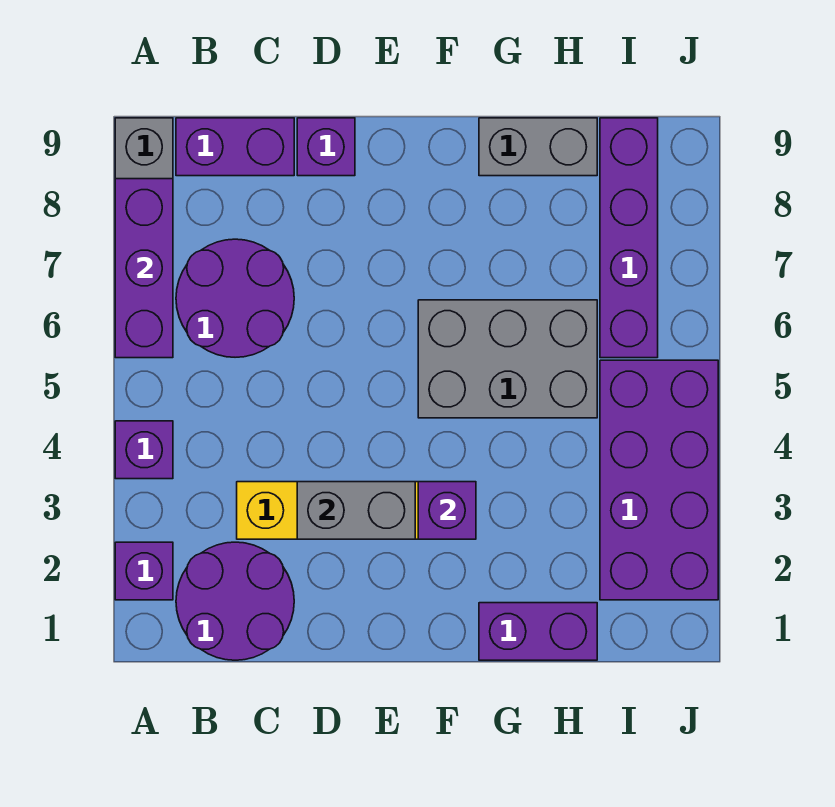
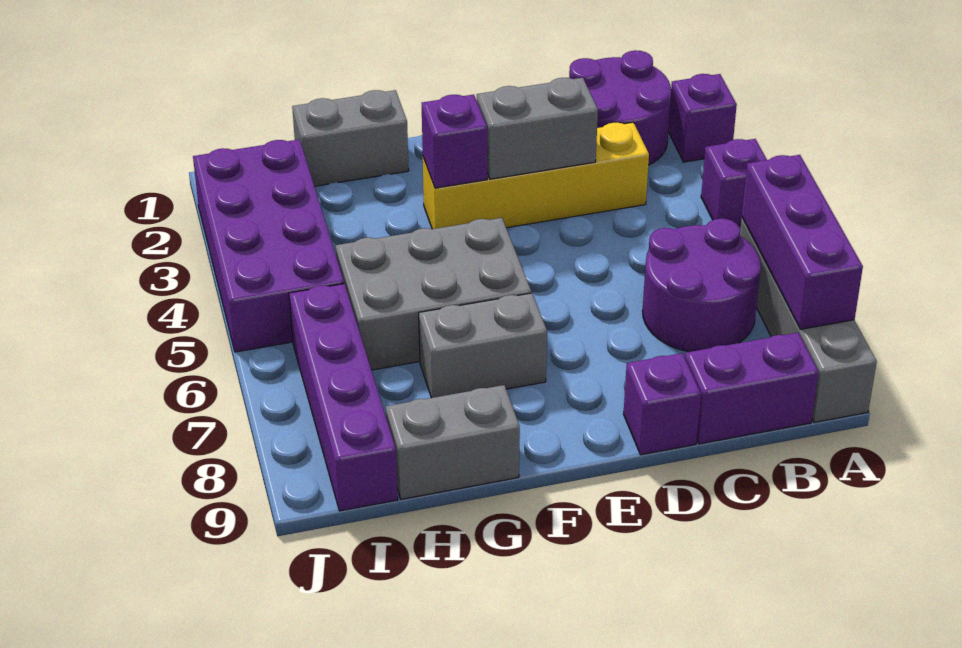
none -> grey brick F7:G7 level 1
purple brick G1:H1 level 1 -> grey brick G1:H1 level 1

